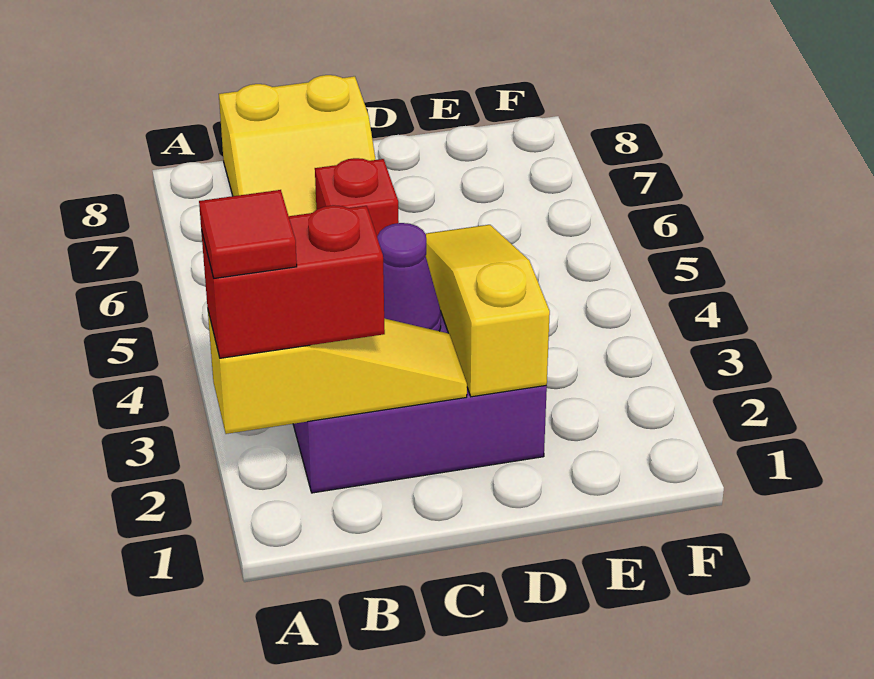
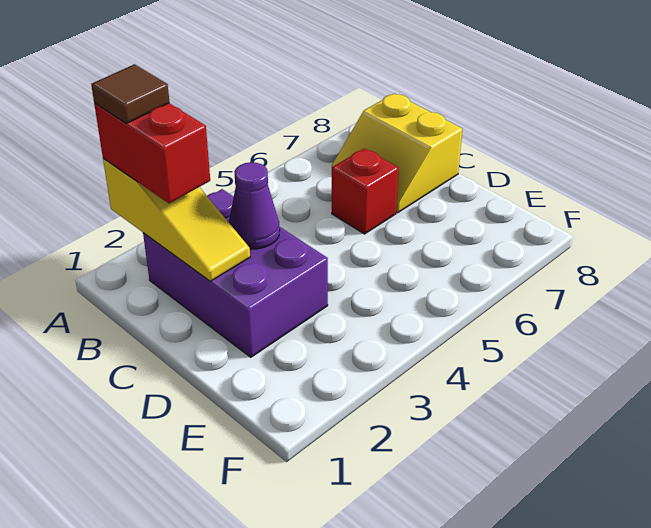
red tile A2 level 4 -> brown tile A2 level 4
yellow slope D2:D4 level 2 top 2 -> none

